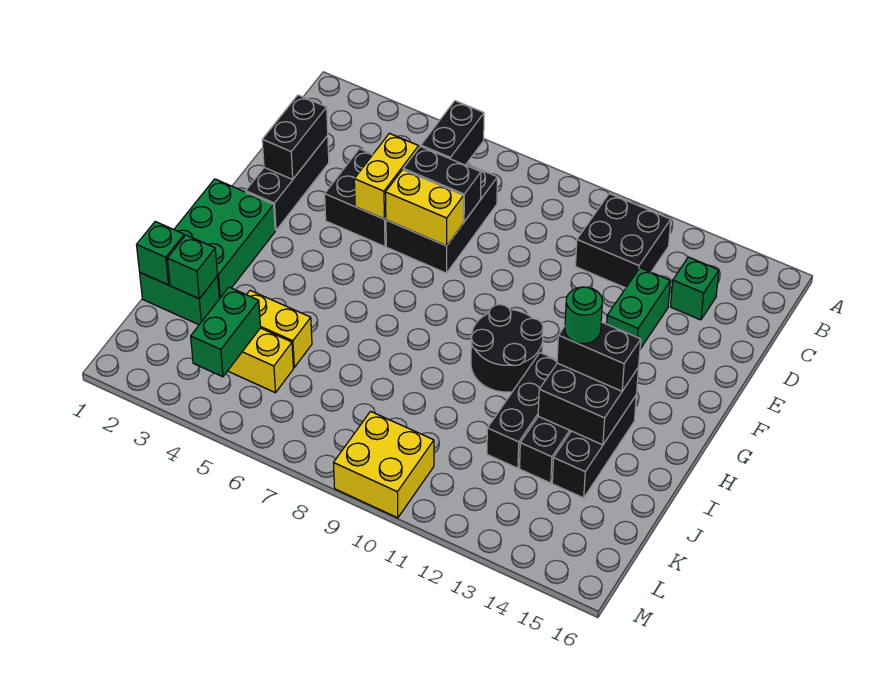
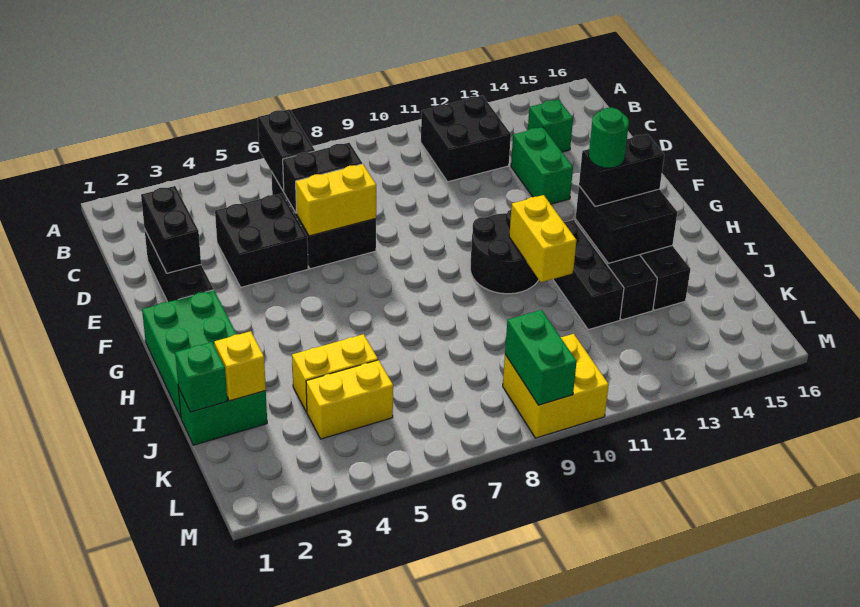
yellow brick D5:E5 level 2 -> yellow brick H11:I11 level 2
green brick J2 level 2 -> yellow brick J2 level 2
green brick K4:L4 level 2 -> green brick L9:M9 level 2

